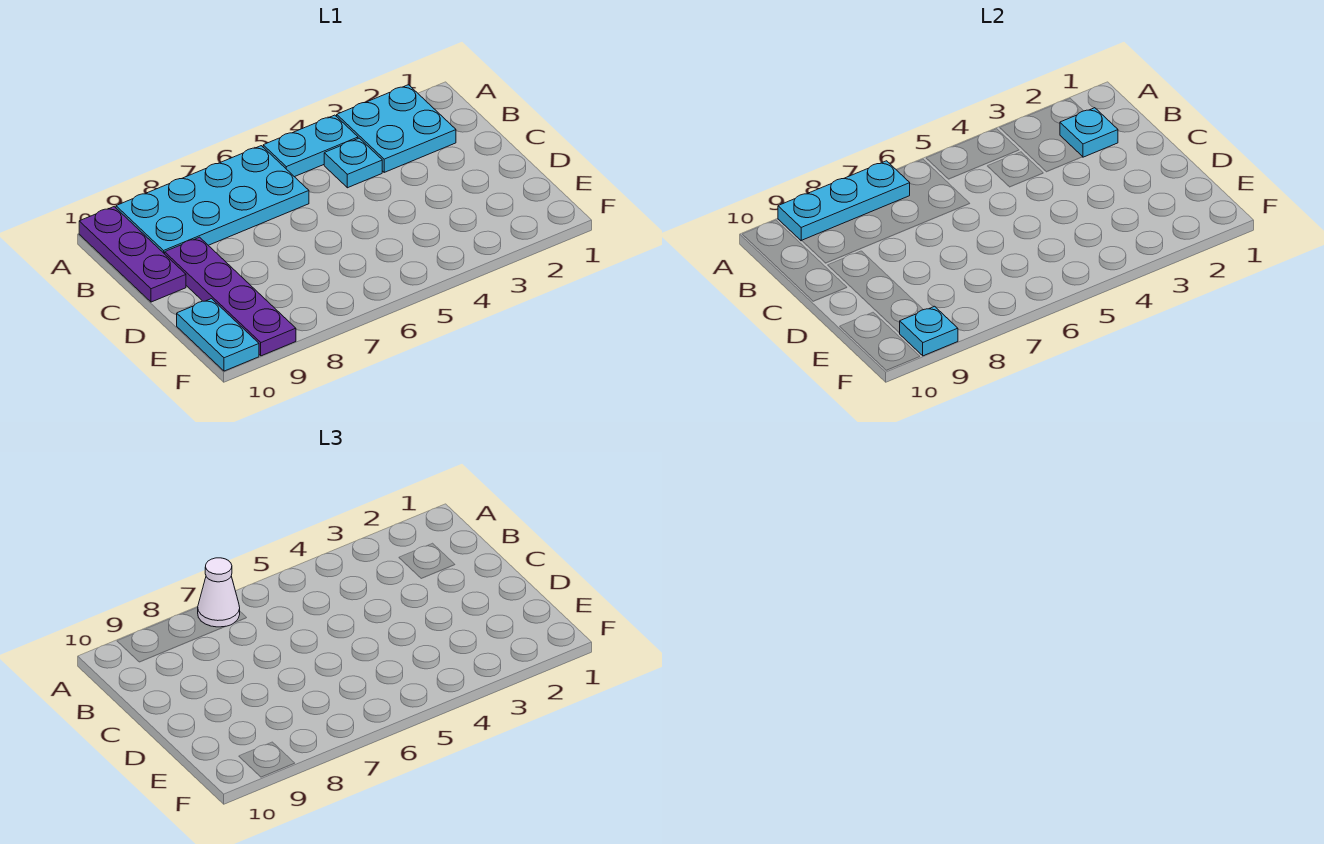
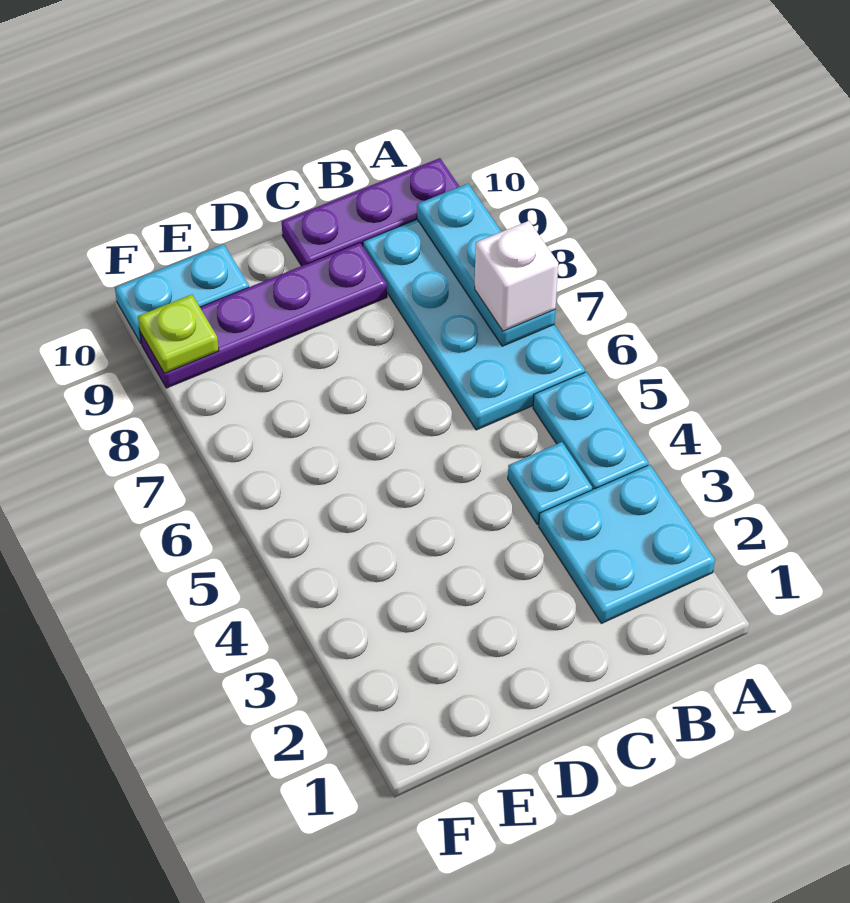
white cone A7 level 3 -> white brick A7 level 3
cyan plate B2 level 2 -> none
cyan plate F9 level 2 -> lime plate F9 level 2

